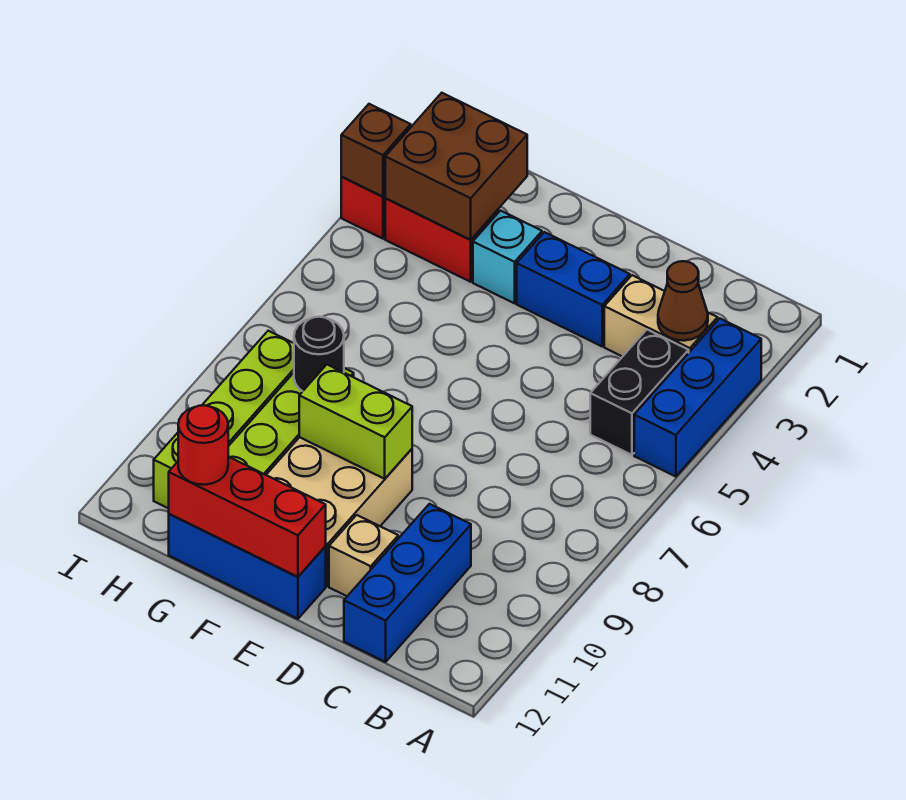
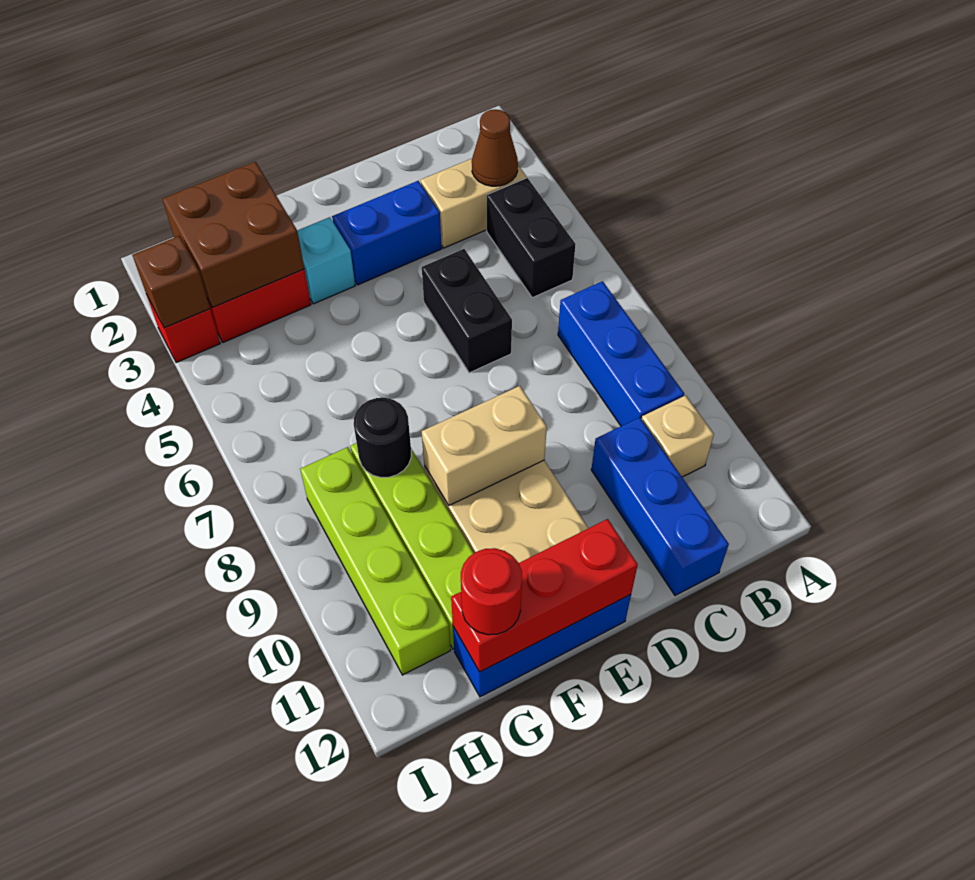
blue brick A3:A5 level 1 -> blue brick B7:B9 level 1
none -> black brick D5:D6 level 1
tan brick D11 level 1 -> tan brick B10 level 1
lime brick E9:F9 level 2 -> tan brick E9:F9 level 2

